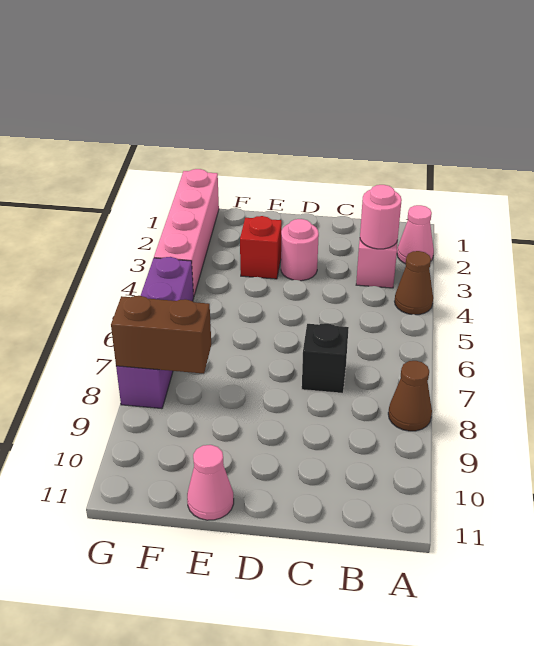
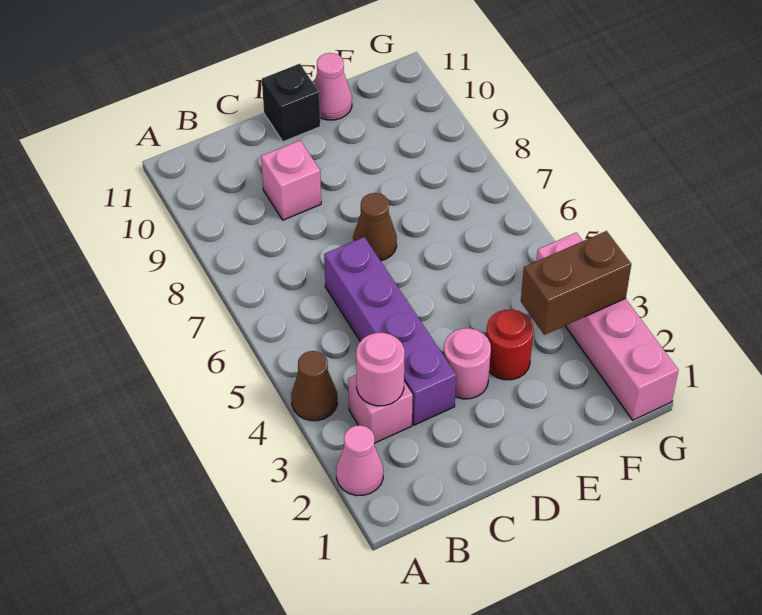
brown cone A8 level 1 -> brown cone D7 level 1
black brick C7 level 1 -> black brick D11 level 1
none -> pink brick C9 level 1
red brick E3 level 1 -> red round brick E3 level 1
brown brick F8:G8 level 2 -> brown brick F3:G3 level 2
purple brick G5:G8 level 1 -> purple brick C3:C6 level 1

